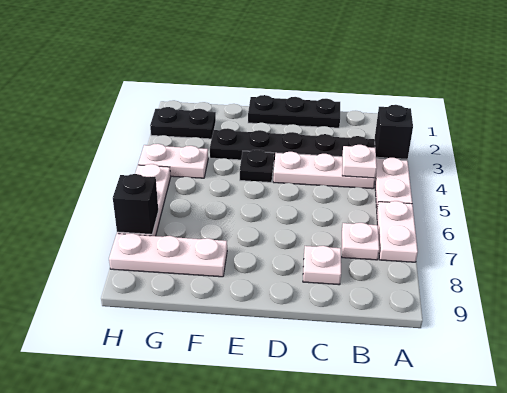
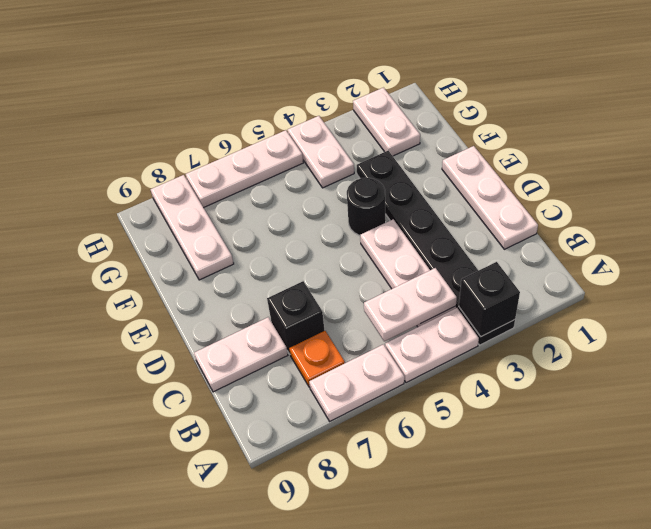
white plate B4 level 2 -> white plate B4:B5 level 2
white plate B7 level 1 -> orange plate B7 level 1
black plate C1:E1 level 1 -> white plate C1:E1 level 1
white plate C8 level 1 -> white plate C8:C9 level 1
black plate E4 level 1 -> black round brick E4 level 1
black plate G2:H2 level 1 -> white plate G2:H2 level 1
black brick H7 level 2 -> black brick C7 level 1

